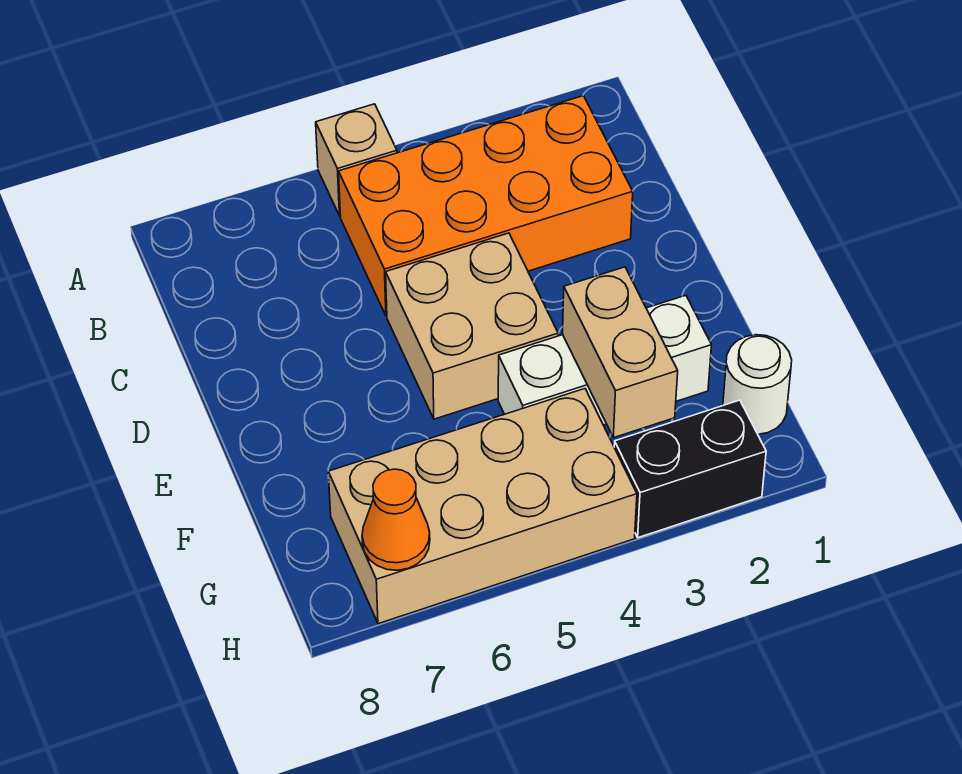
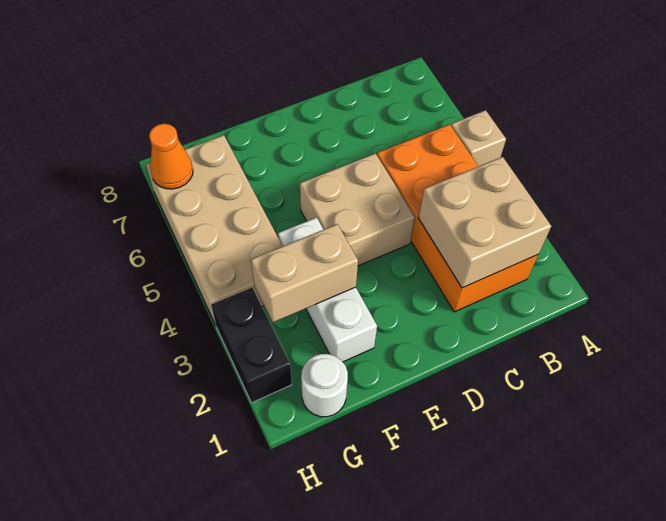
none -> tan brick B2:C3 level 2

